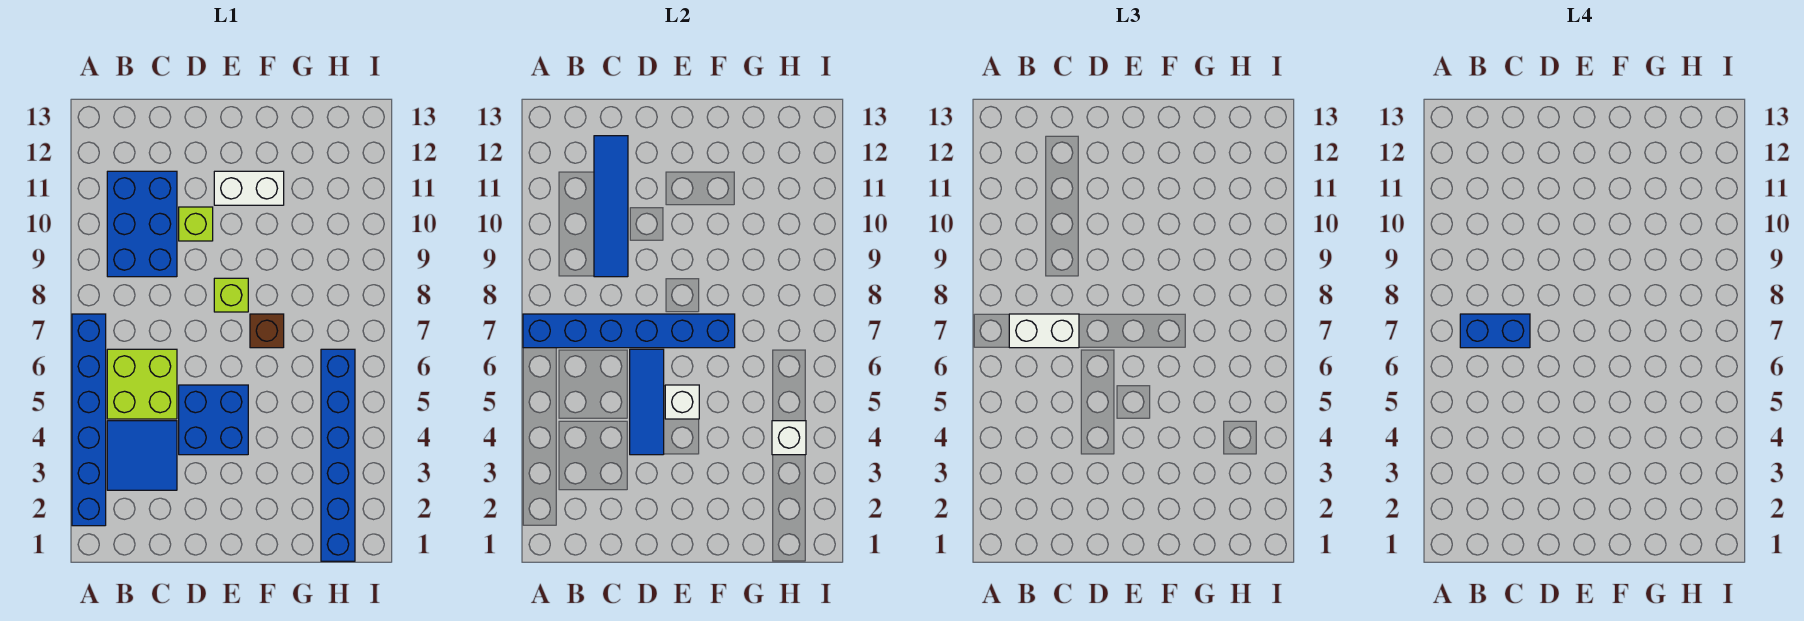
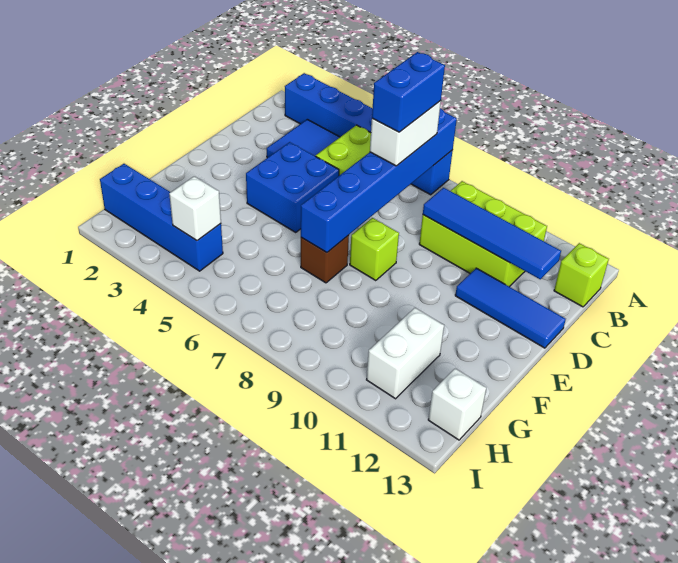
blue brick B9:C11 level 1 -> lime brick B9:C11 level 1
blue tile D4:D6 level 2 -> blue tile D11:D13 level 1
lime brick D10 level 1 -> lime brick B13 level 1
white brick E5 level 2 -> white brick H13 level 1
white brick E11:F11 level 1 -> white brick G11:H11 level 1
blue brick H1:H6 level 1 -> blue brick H1:H4 level 1

